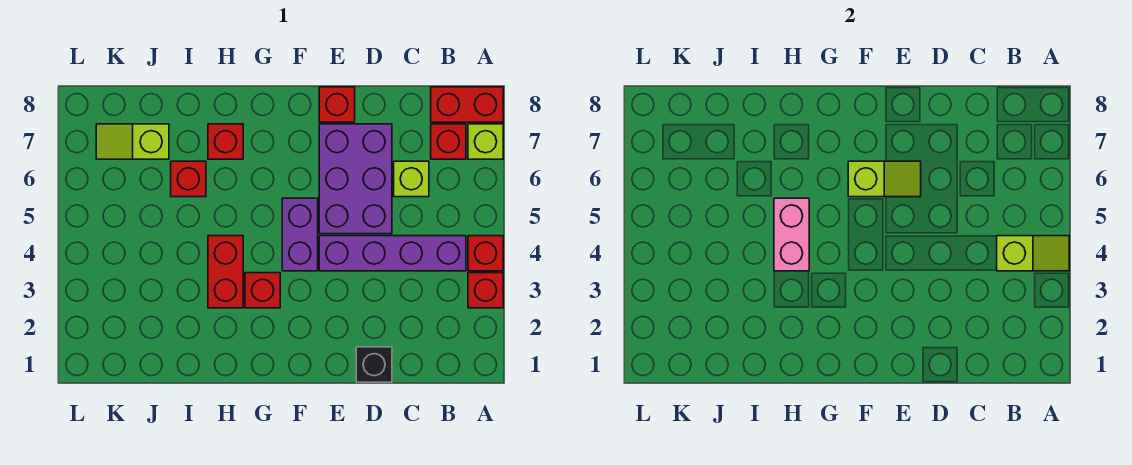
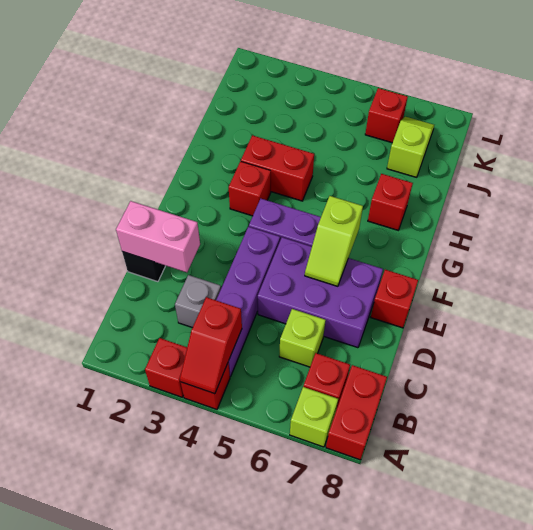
lime slope A4:B4 level 2 top B -> red slope A4:B4 level 2 top B
none -> grey brick C3 level 1
pink brick H4:H5 level 2 -> pink brick D1:D2 level 2
red brick I6 level 1 -> red brick K6 level 1

